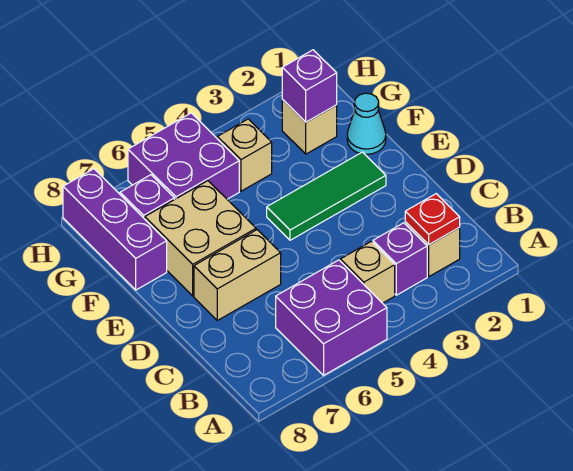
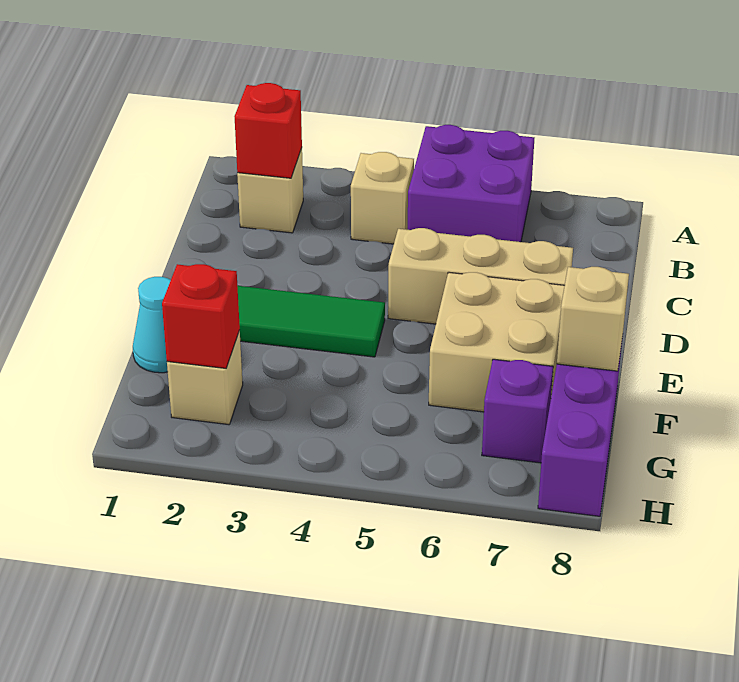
red plate B2 level 2 -> red brick B2 level 2
purple brick B3 level 1 -> none
tan brick D6:D7 level 1 -> tan brick D5:D7 level 1
purple brick G2 level 2 -> red brick G2 level 2
tan brick G4 level 1 -> tan brick F8 level 2
purple brick G5:H6 level 1 -> none

